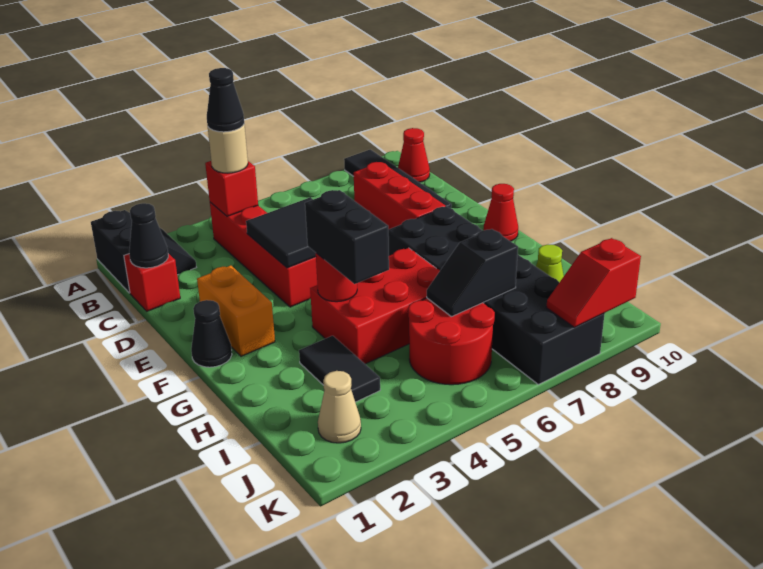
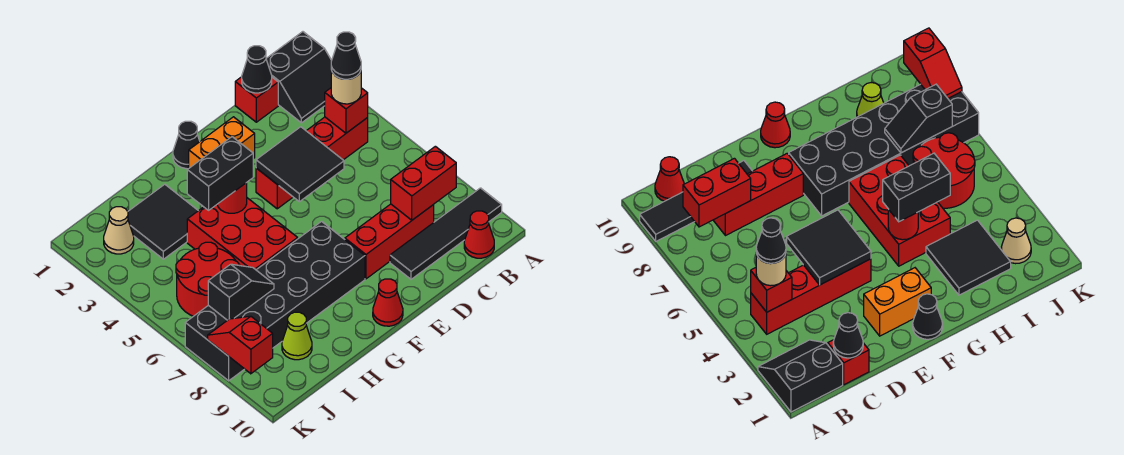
none -> red brick B8:C8 level 2
black tile H3:I3 level 1 -> black tile H2:I3 level 1
black slope I6:I7 level 2 top 7 -> black slope I7:J7 level 2 top J

